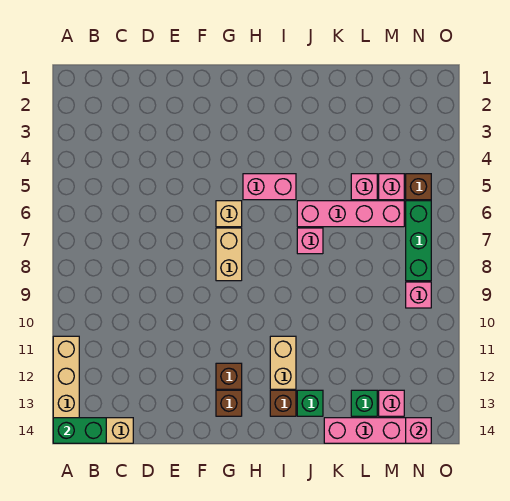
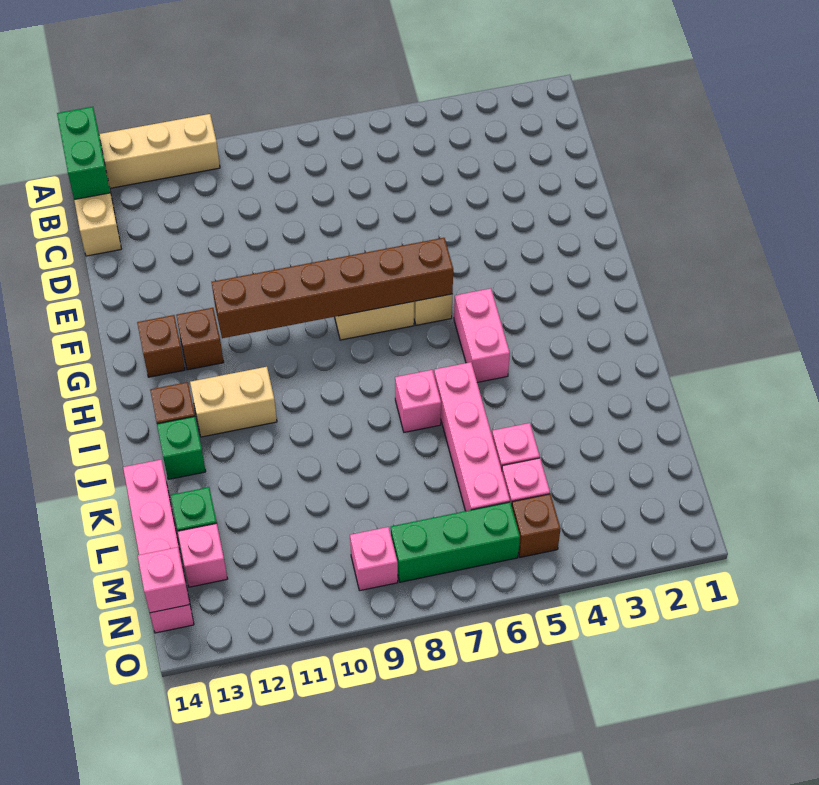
none -> brown brick G6:G11 level 2

